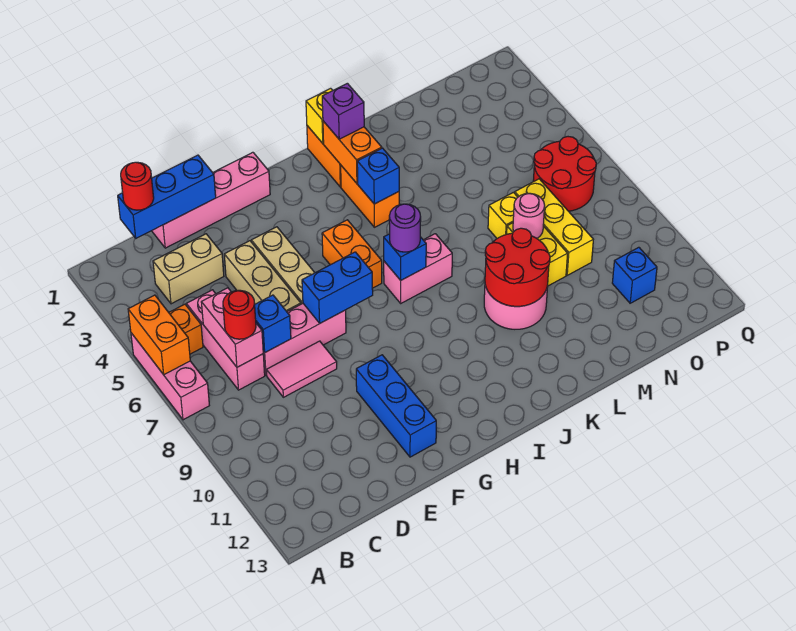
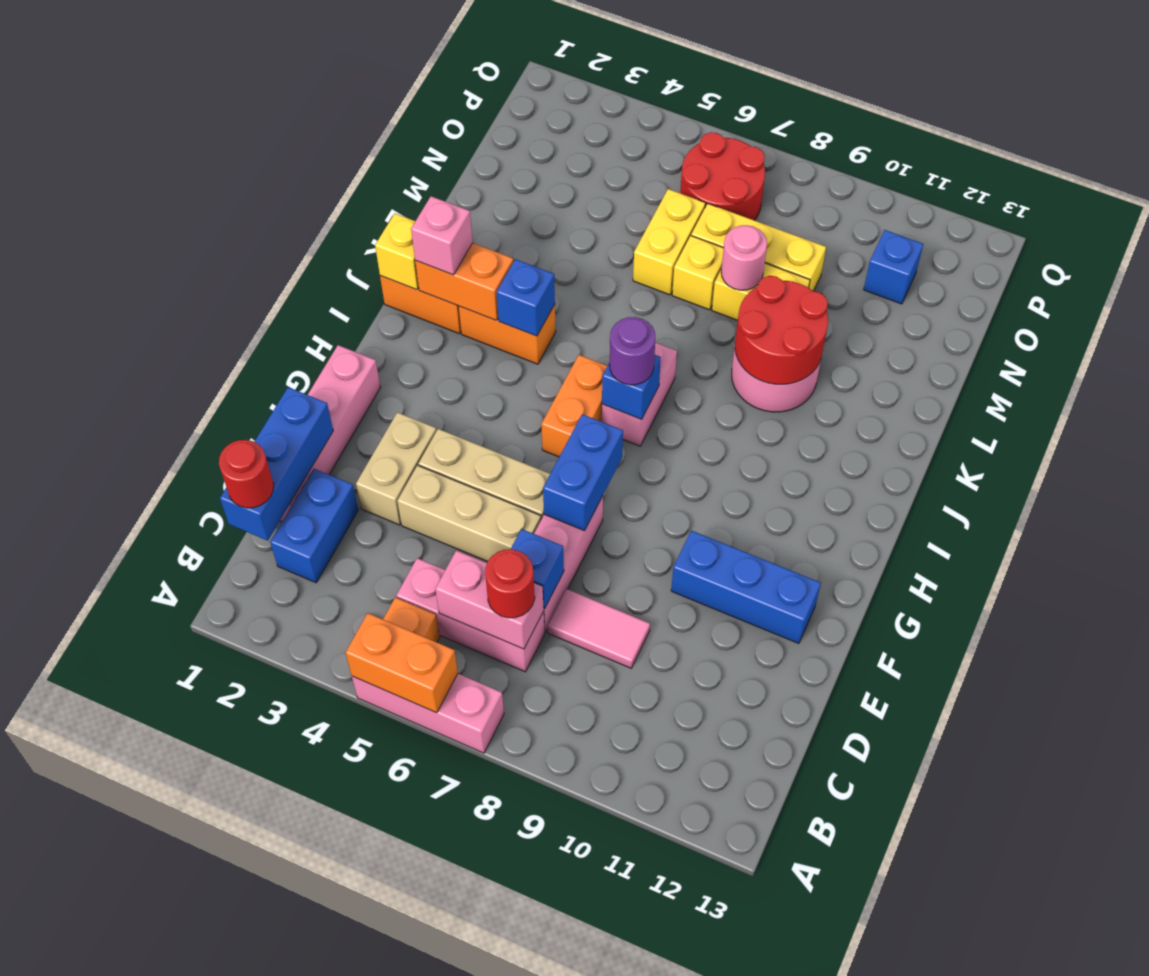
none -> blue brick C2:D2 level 1
tan brick C3:D3 level 1 -> tan brick E3:F3 level 1
pink tile D8:E8 level 1 -> pink tile D8:D9 level 1
orange brick H5:H6 level 1 -> orange brick H6:I6 level 1
purple brick J2 level 3 -> pink brick J2 level 3
none -> yellow brick M6:N6 level 1

